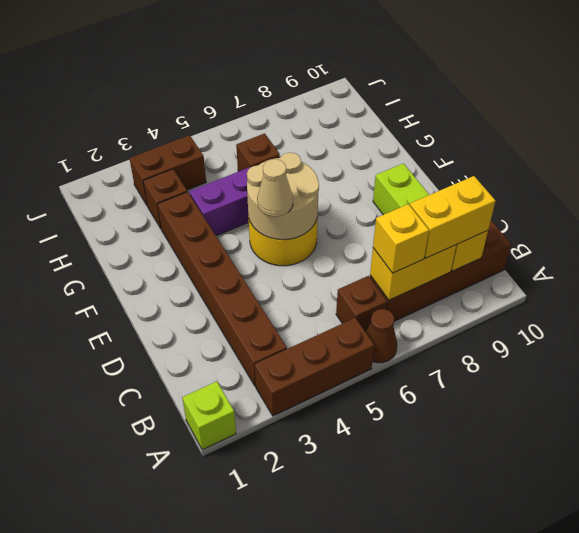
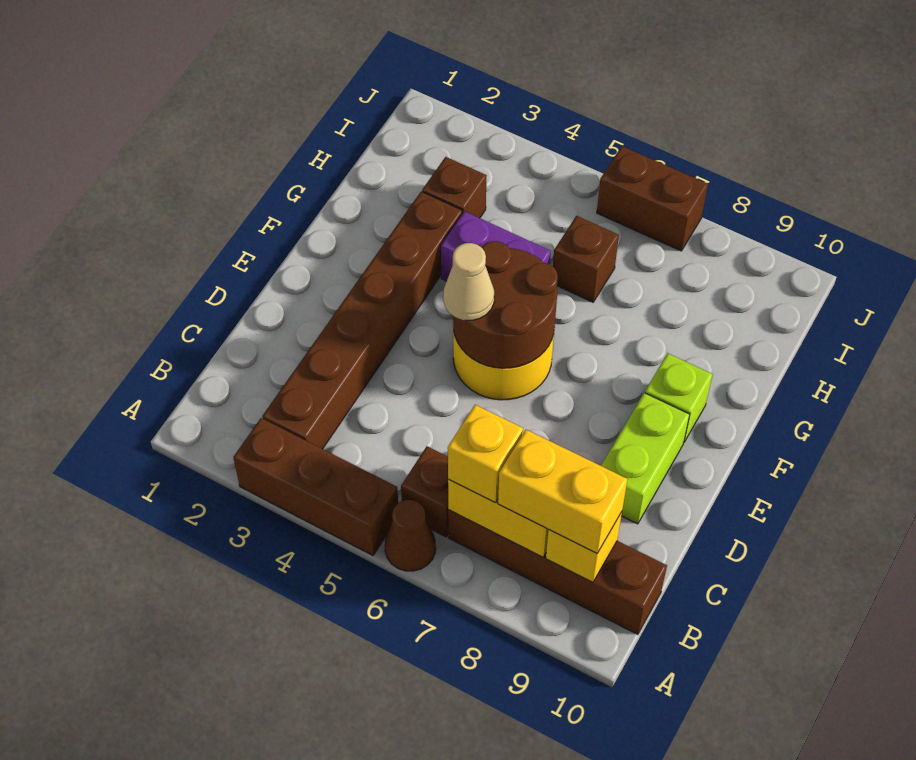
lime brick A1 level 1 -> lime brick F9 level 1
tan round brick E5:F6 level 2 -> brown round brick E5:F6 level 2
brown brick I3:I4 level 1 -> brown brick J6:J7 level 1

